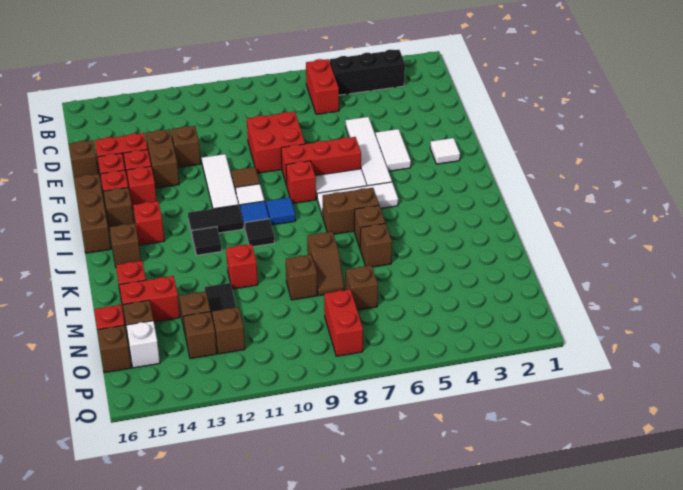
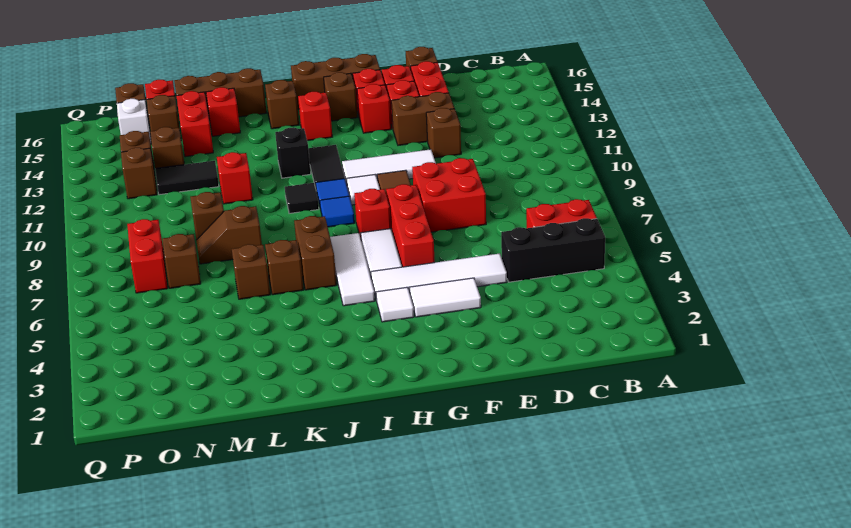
black brick B3:B5 level 1 -> black brick B5:D5 level 1
white tile G2 level 1 -> white tile H4 level 1
black tile J12 level 1 -> black brick J12 level 1
none -> brown brick K16:M16 level 1
red brick O8:P8 level 1 -> red brick O7:O8 level 1

